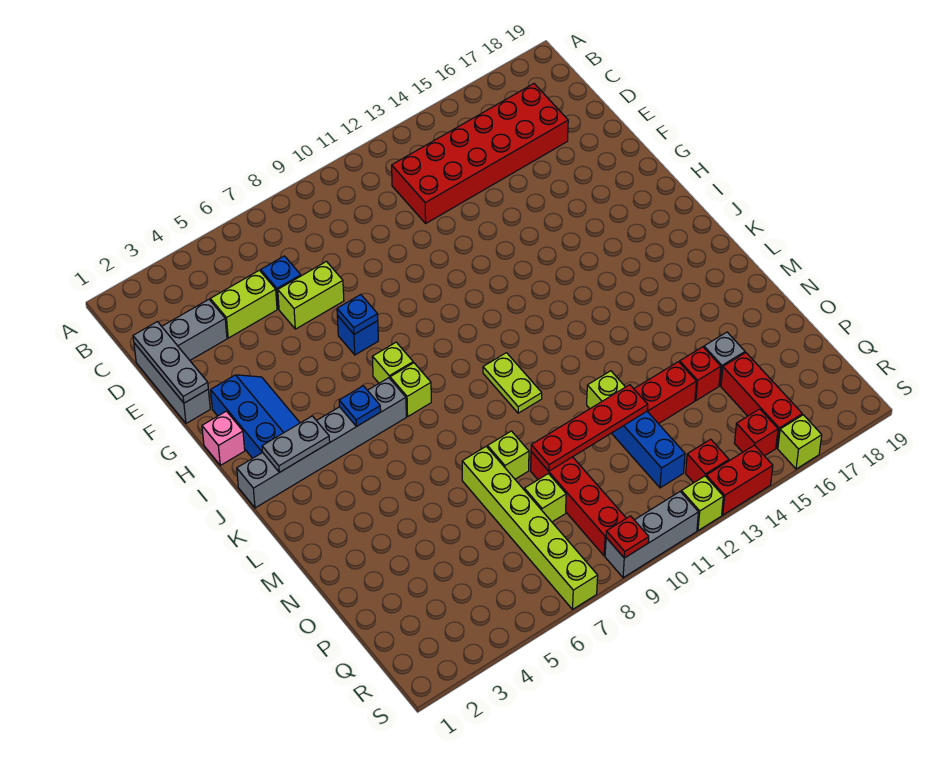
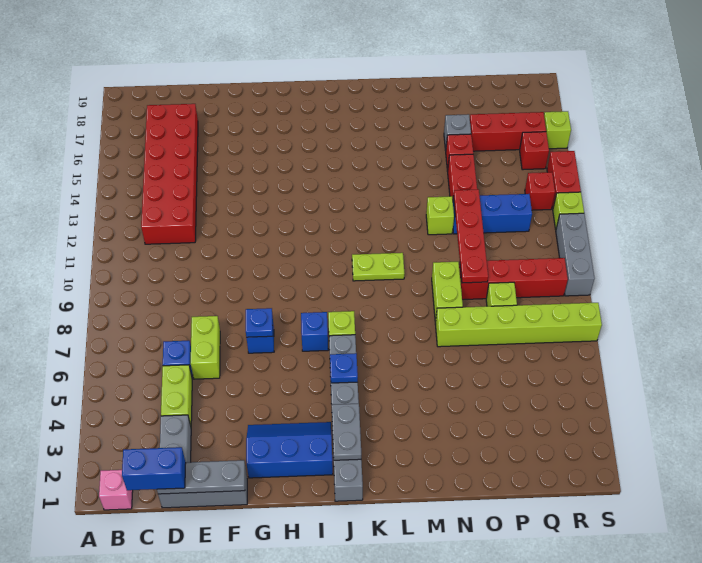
none -> blue brick C1:D1 level 3
pink brick H1 level 1 -> pink brick B1 level 1
lime brick I7 level 1 -> blue brick I7 level 1
lime brick N8 level 1 -> lime brick N8:N9 level 1
red plate S9 level 2 -> none

